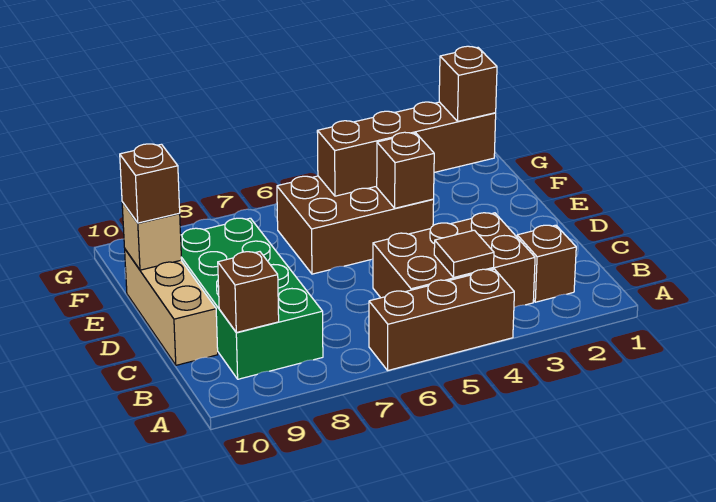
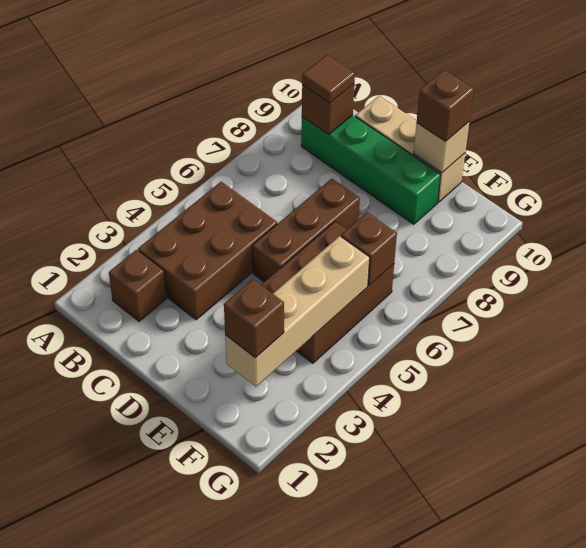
brown brick A4:A6 level 1 -> brown brick D5:D7 level 1
brown tile B4 level 2 -> brown tile B9 level 3
green brick B8:E9 level 1 -> green brick B9:E9 level 1
brown brick E4 level 2 -> brown brick F6 level 2
brown brick F2:F5 level 2 -> tan brick F2:F5 level 2

